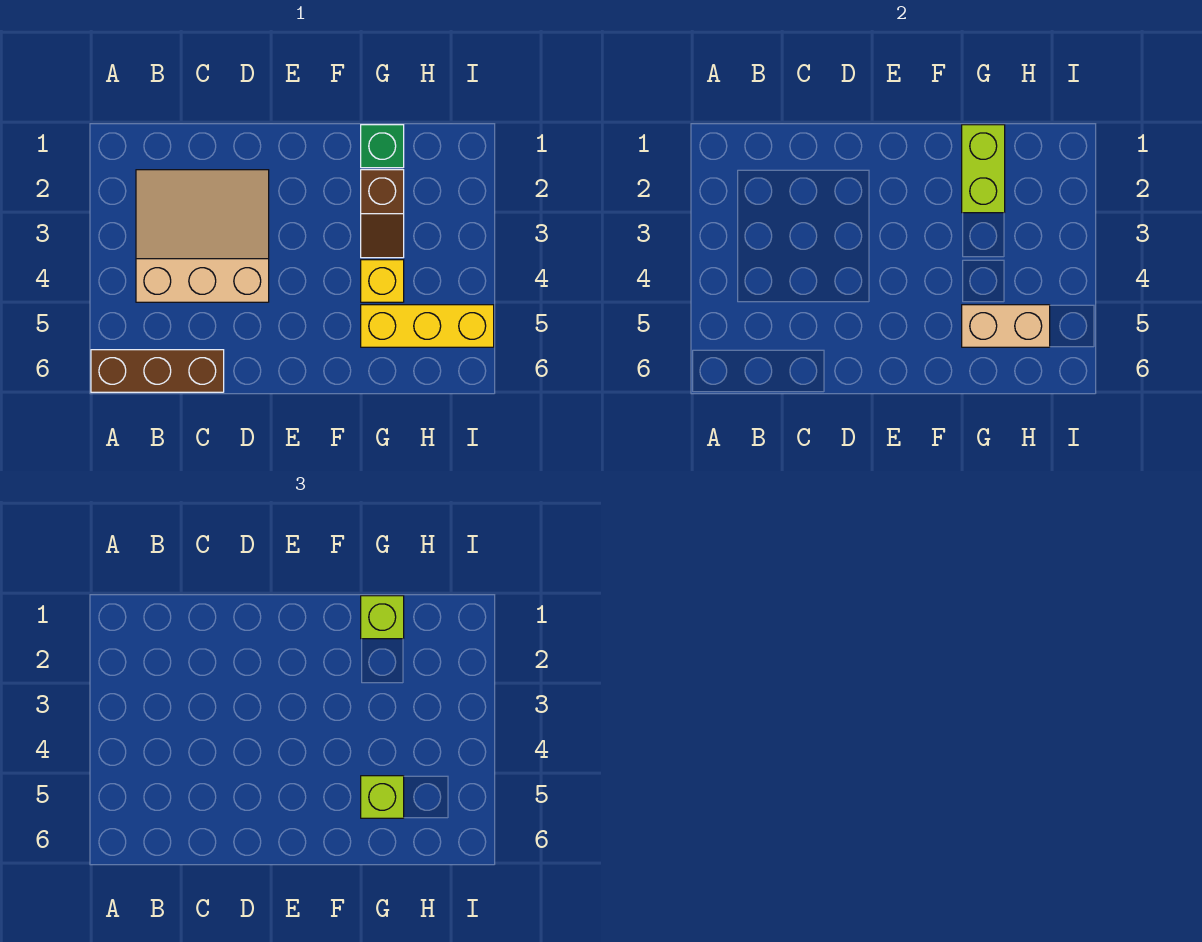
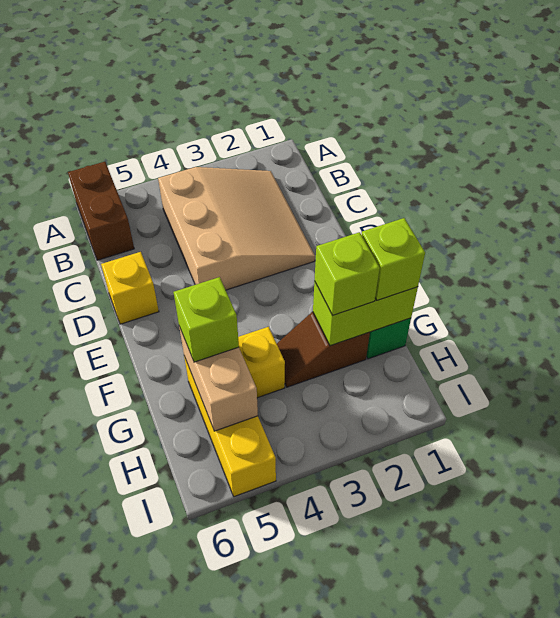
brown brick A6:C6 level 1 -> brown brick A6:B6 level 1
none -> yellow brick D6 level 1
none -> lime brick G2 level 3

